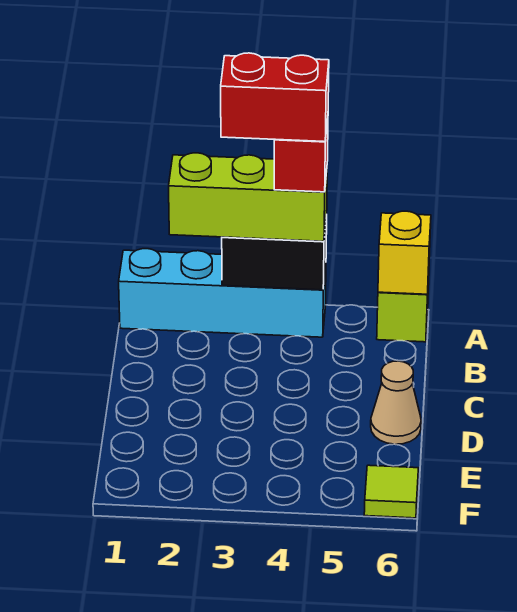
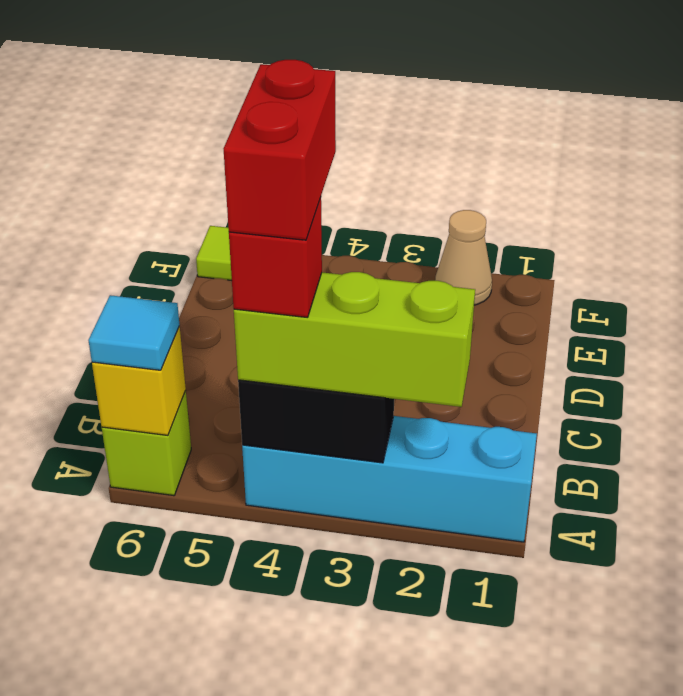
red brick A3:A4 level 5 -> red brick A4:B4 level 5
none -> cyan tile A6 level 3
tan cone D6 level 1 -> tan cone F2 level 1

